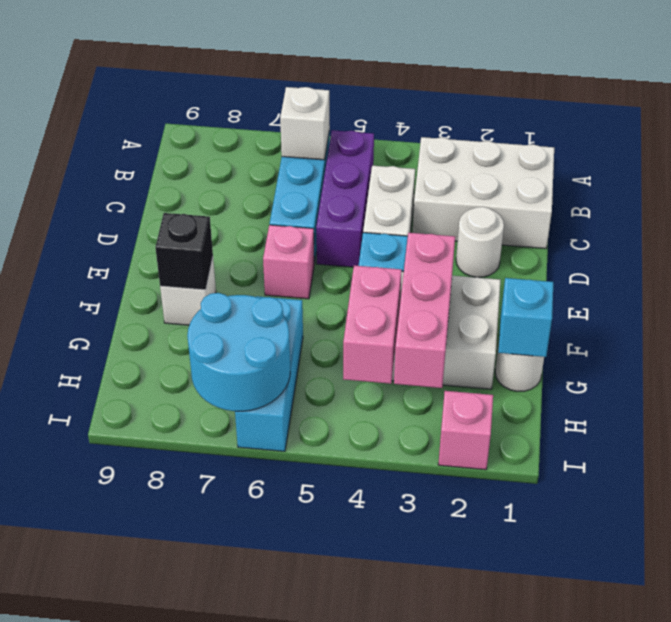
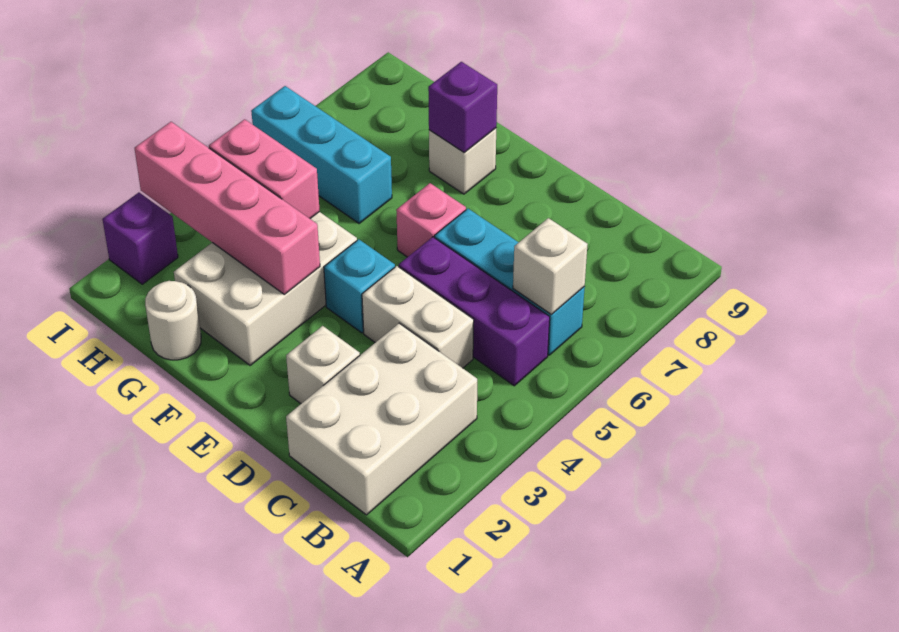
white round brick D2 level 1 -> white brick D2 level 1
pink brick F3:H3 level 2 -> pink brick F3:I3 level 2
black brick F8 level 2 -> purple brick F8 level 2
cyan brick G1 level 2 -> none
cyan round brick H6:I7 level 2 -> none
pink brick I2 level 1 -> purple brick I2 level 1

